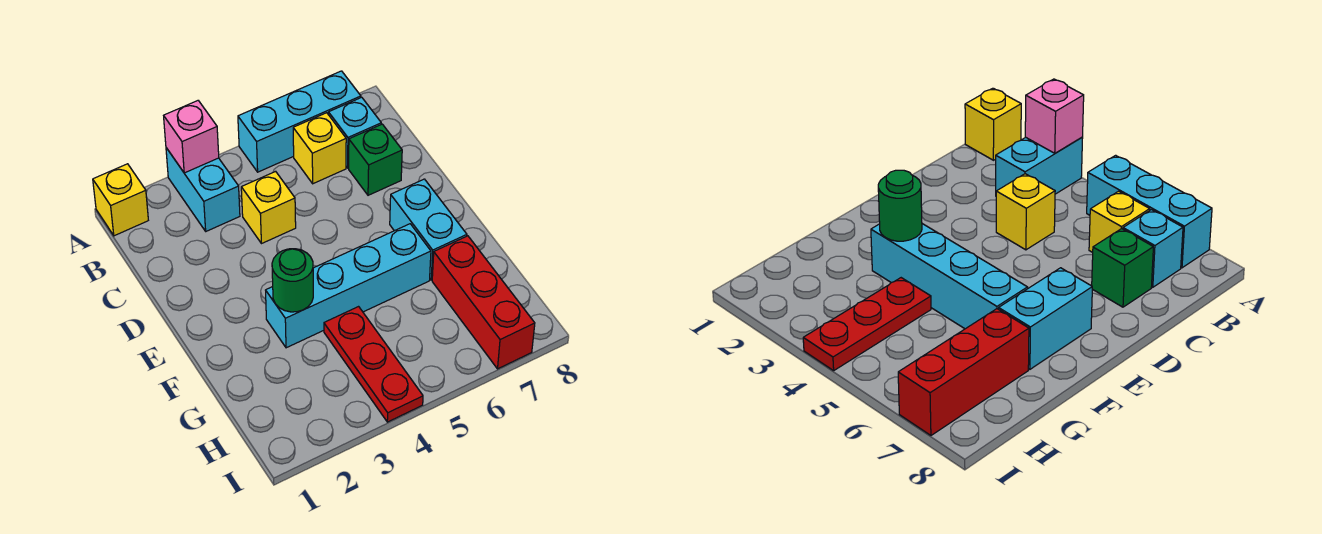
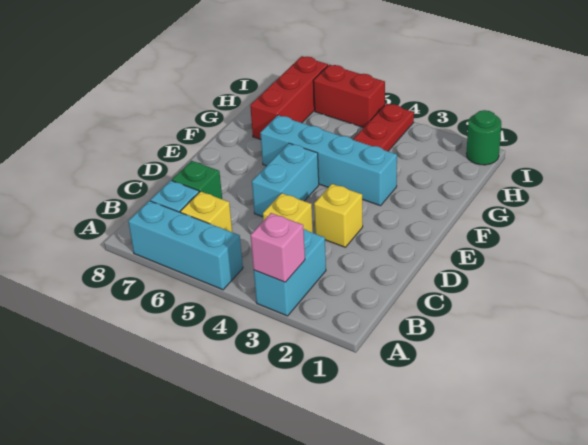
yellow brick A1 level 1 -> yellow brick D3 level 1
cyan brick E7:F7 level 1 -> cyan brick D5:E5 level 1
green round brick F3 level 2 -> green round brick I1 level 1
none -> red brick I5:I6 level 1

